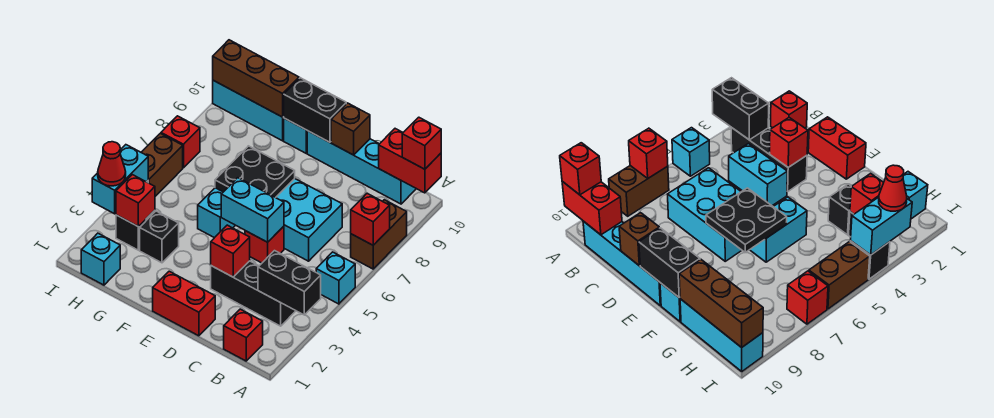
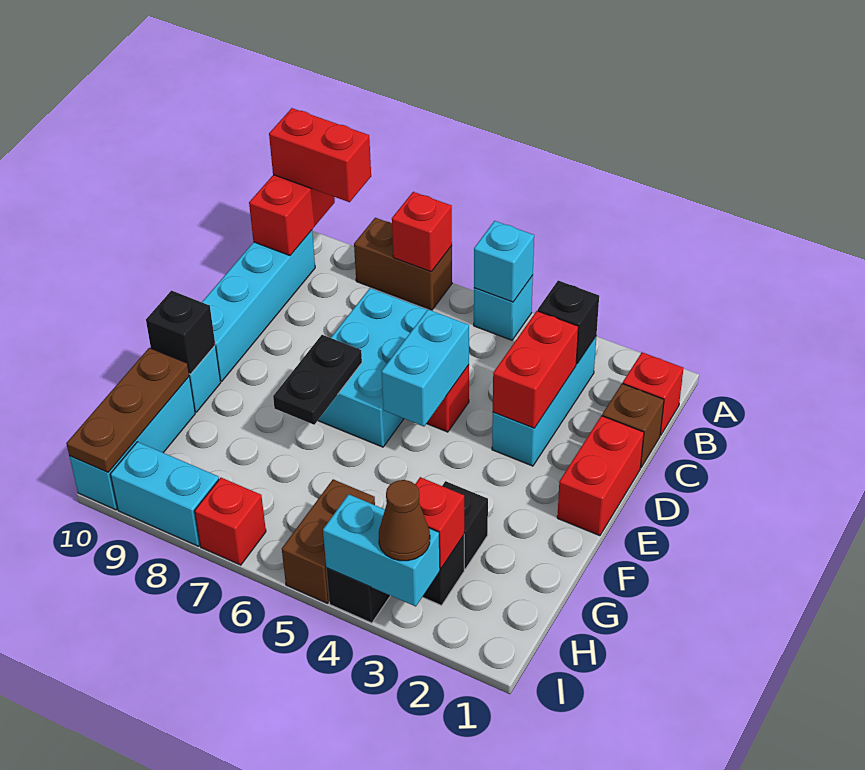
black brick A3:B3 level 2 -> black brick B3 level 2
red brick A10 level 3 -> red brick A9:A10 level 3
black brick B3:D3 level 1 -> cyan brick B3:D3 level 1
red brick D3 level 2 -> red brick C3:D3 level 2
brown brick D10 level 2 -> brown brick C1 level 1
black plate E6:F7 level 2 -> black plate E7:F7 level 2
black brick E10:F10 level 2 -> black brick F10 level 2
cyan brick F5:F6 level 1 -> cyan brick I8:I9 level 1
brown brick G10:I10 level 2 -> brown plate G10:I10 level 2
cyan brick H1 level 1 -> cyan brick A5 level 2
red cone I3 level 3 -> brown cone I3 level 3
brown brick I5:I6 level 1 -> brown brick H5:I5 level 1

